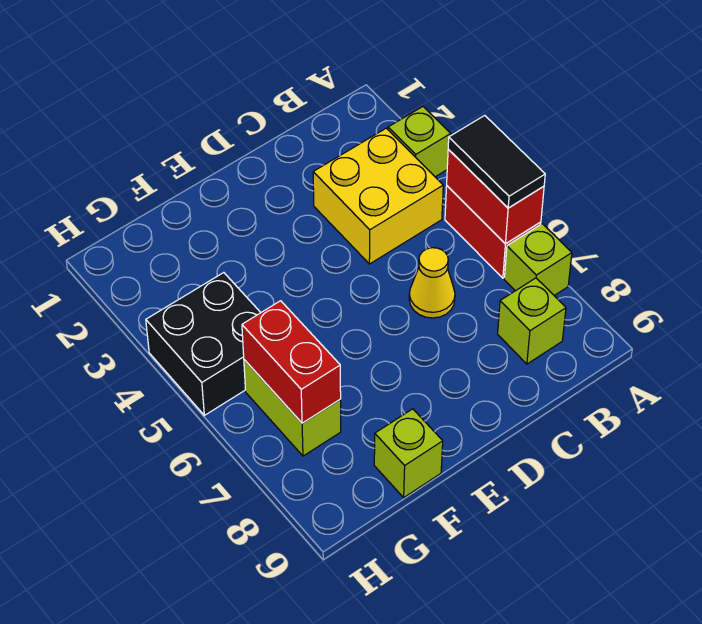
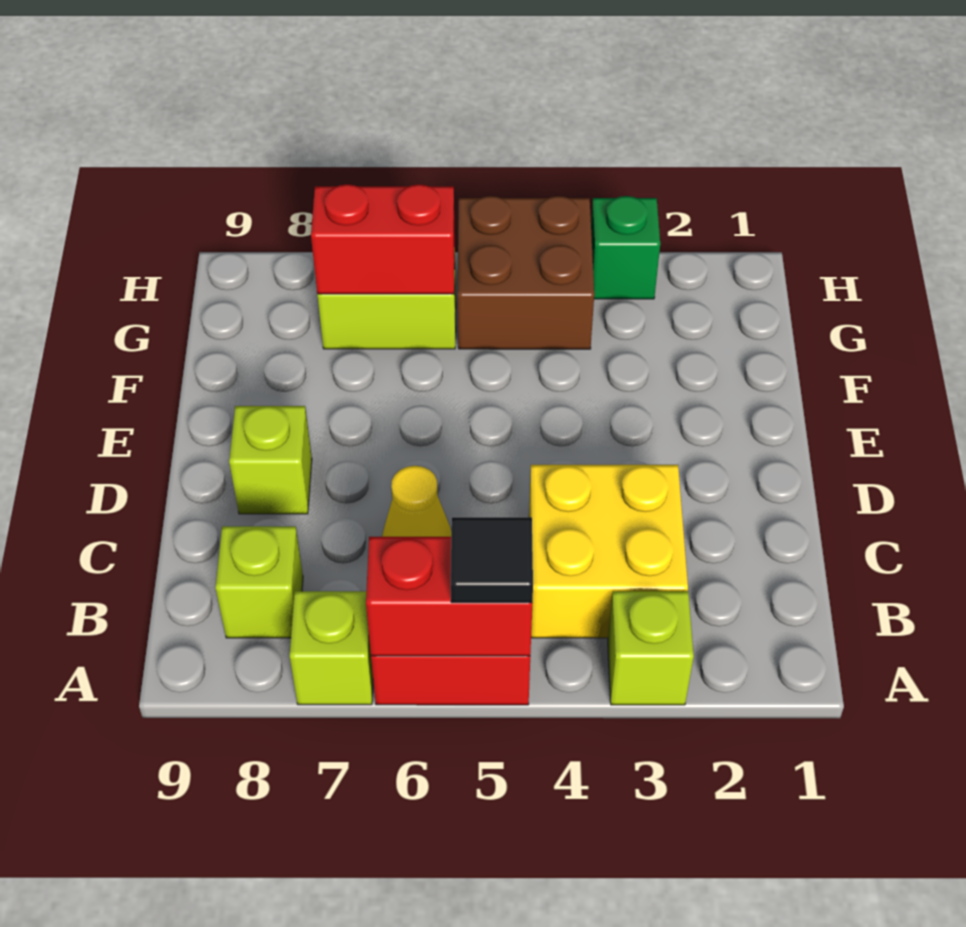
black tile A5:A6 level 3 -> black tile A5 level 3
lime brick F9 level 1 -> lime brick D8 level 1
black brick G4:H5 level 1 -> brown brick G4:H5 level 1
none -> green brick H3 level 1

